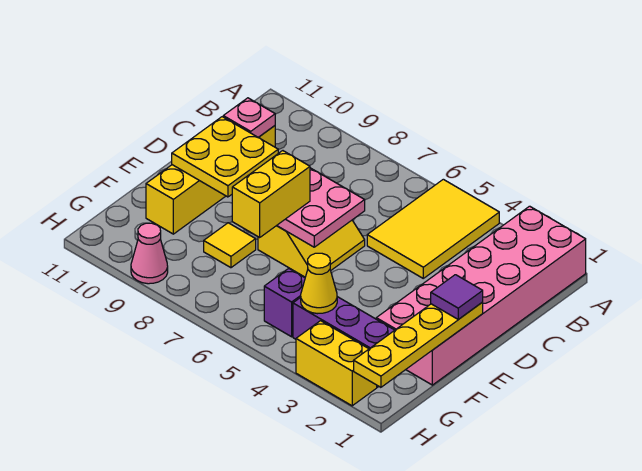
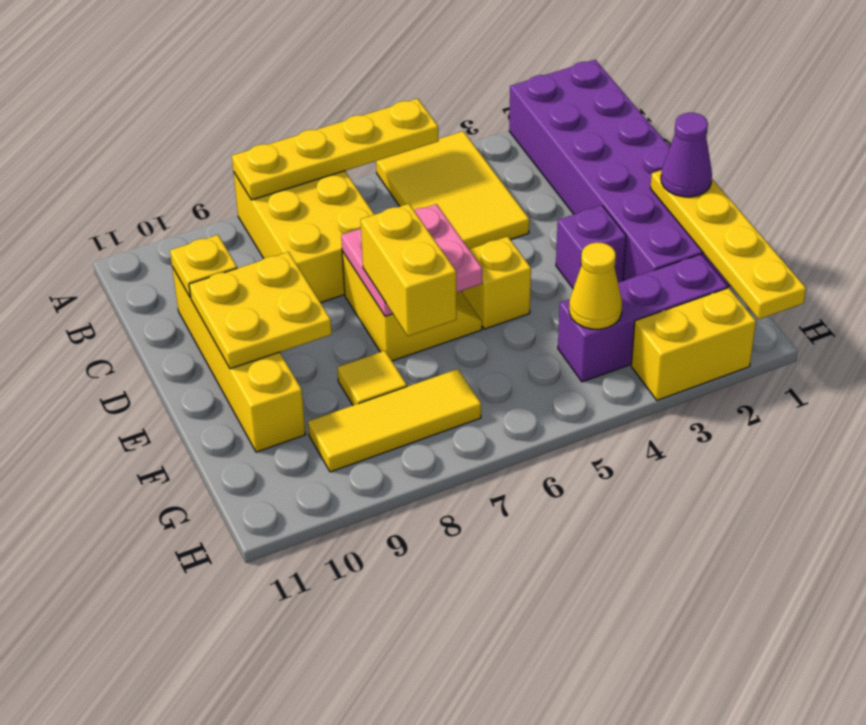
pink brick A1:F2 level 1 -> purple brick A1:F2 level 1
none -> yellow plate A5:A8 level 2
none -> yellow brick A7:C8 level 1
pink plate C10 level 2 -> yellow plate C10 level 2
purple tile E1 level 3 -> purple cone E1 level 3
none -> yellow brick E5 level 1
purple brick G5 level 1 -> purple brick E3 level 1
none -> yellow tile G7:G9 level 1
pink cone H9 level 1 -> none

